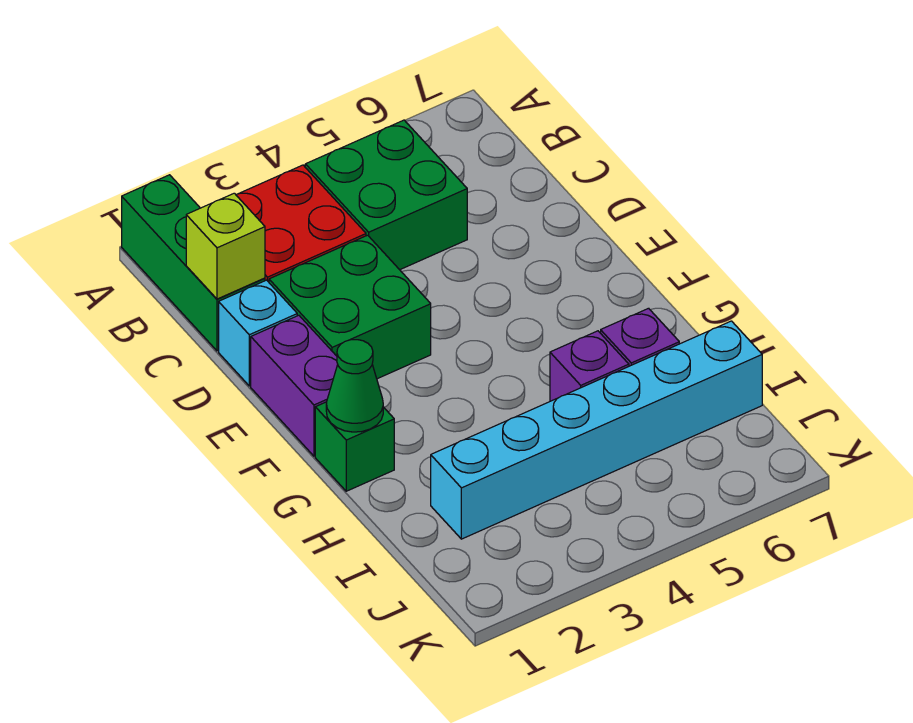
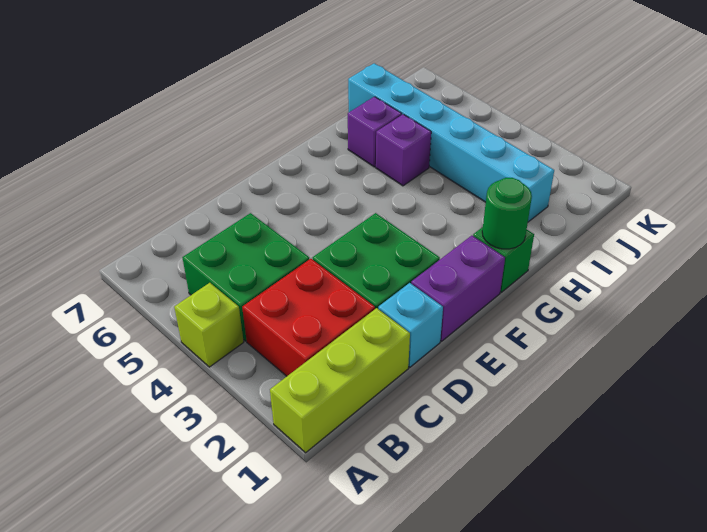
green brick A1:C1 level 1 -> lime brick A1:C1 level 1
lime brick C1 level 2 -> lime brick A4 level 1
green cone G1 level 2 -> green round brick G1 level 2

